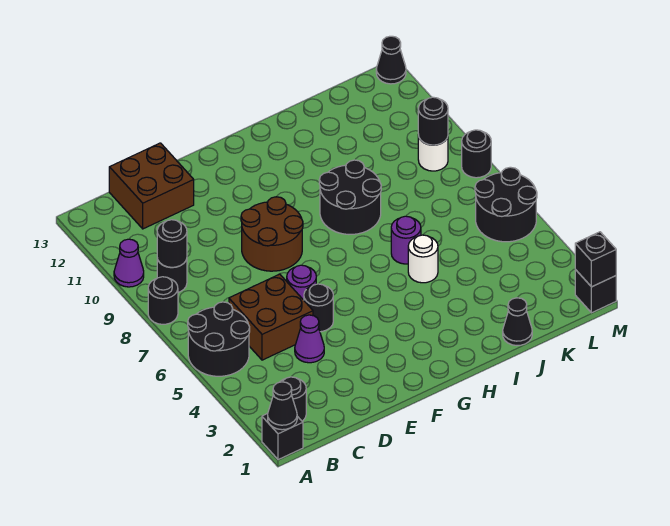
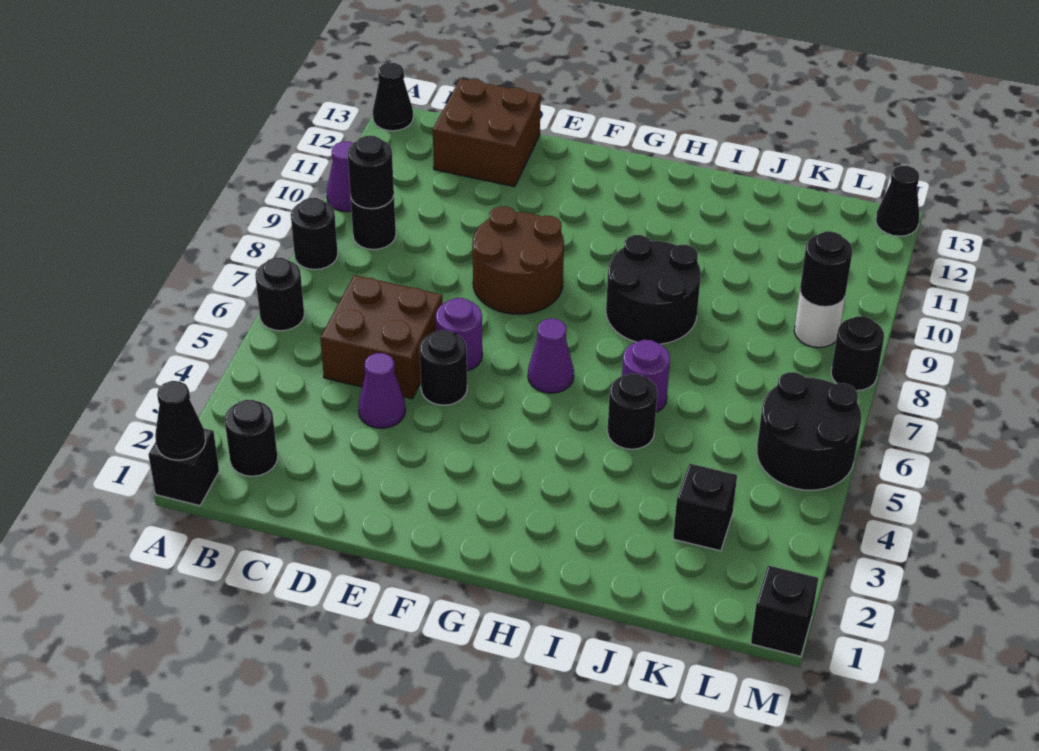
black round brick A5:B6 level 1 -> black round brick A6 level 1
none -> purple cone G6 level 1
white round brick I5 level 1 -> black round brick I5 level 1
black cone J1 level 1 -> black cone A13 level 1
black brick M1 level 2 -> black brick K3 level 1

